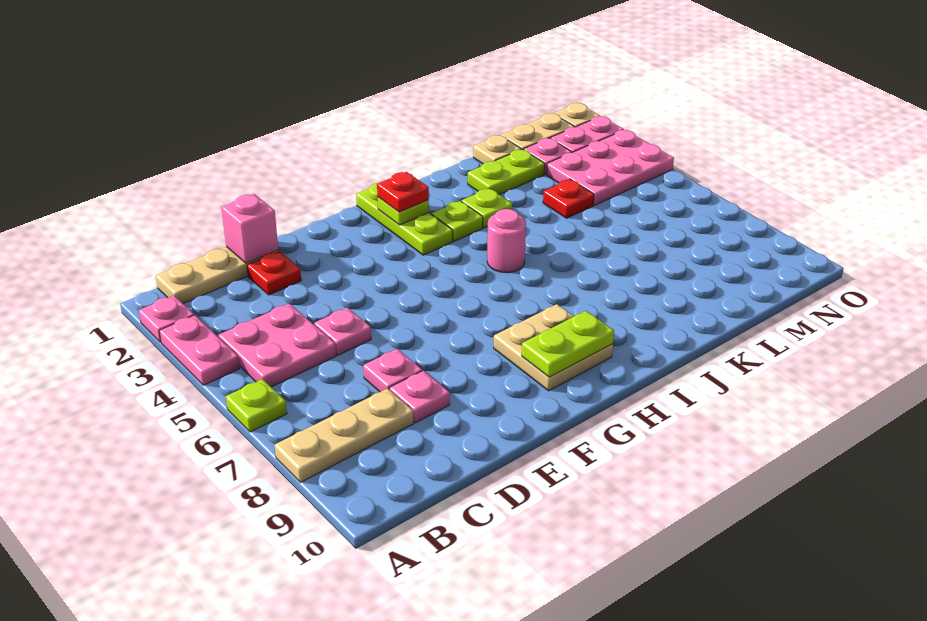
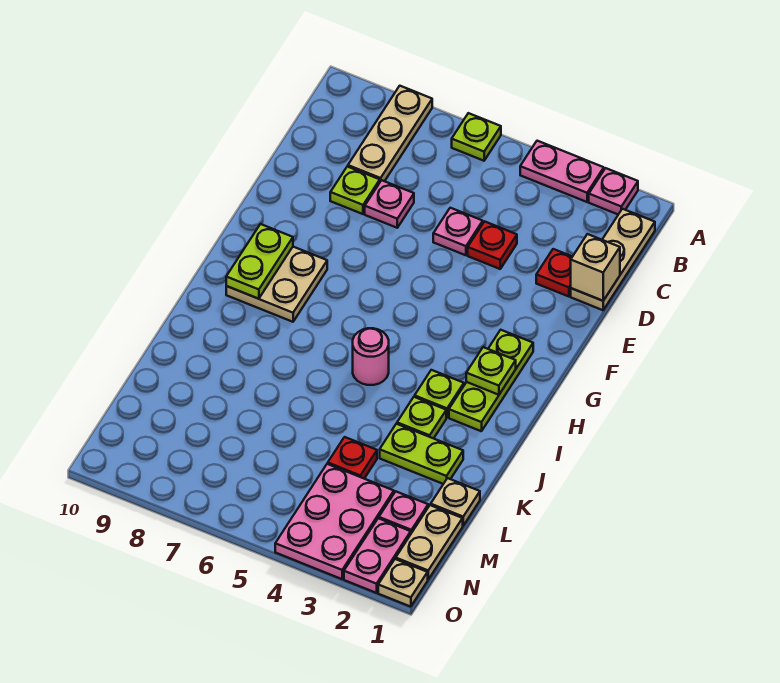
pink plate B4:C5 level 1 -> none
pink brick D1 level 2 -> tan brick D1 level 2
pink plate D8 level 1 -> lime plate D8 level 1
lime plate H1:H3 level 1 -> lime plate G2:I2 level 1
red plate H2 level 3 -> red plate D4 level 1
lime plate K2:L2 level 1 -> lime plate K2:K3 level 1

